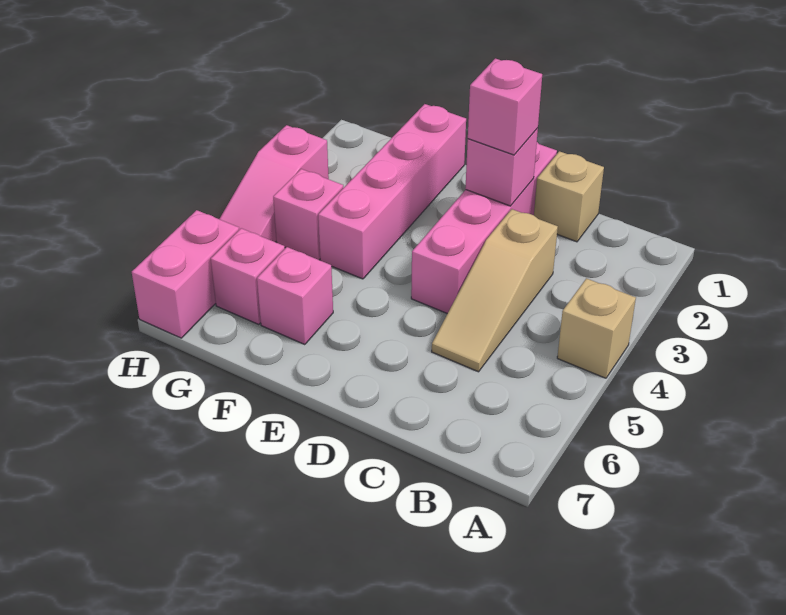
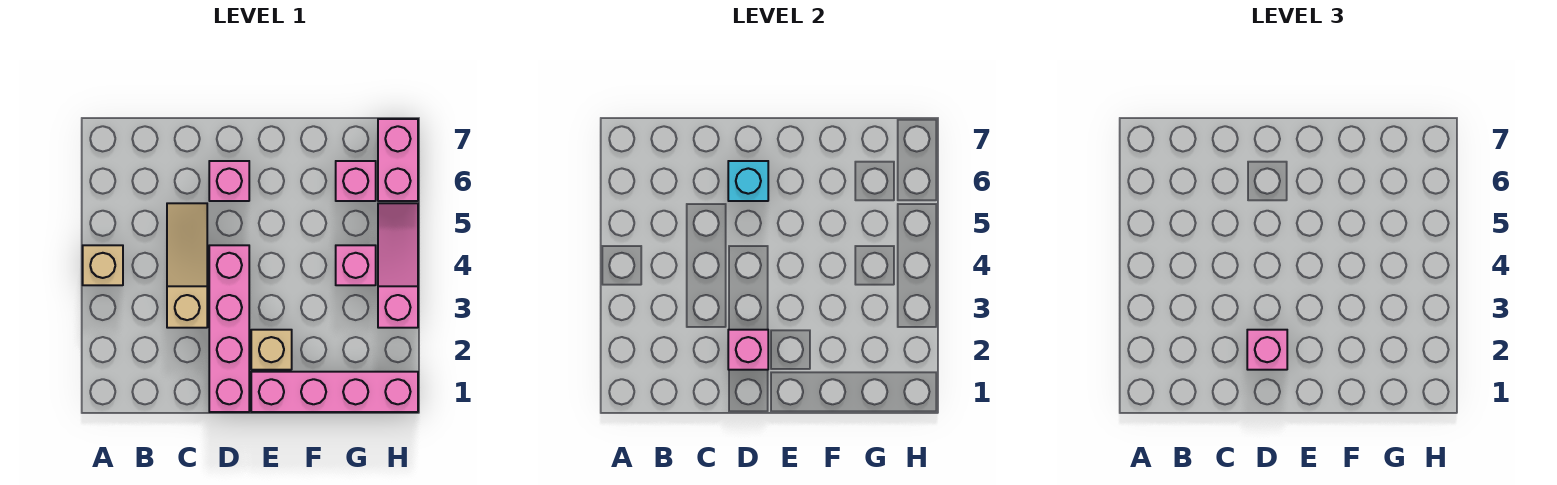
tan brick C1 level 1 -> tan brick E2 level 1
none -> cyan brick D6 level 2
pink brick F1:F4 level 1 -> pink brick E1:H1 level 1
pink brick F6 level 1 -> pink brick D6 level 1

